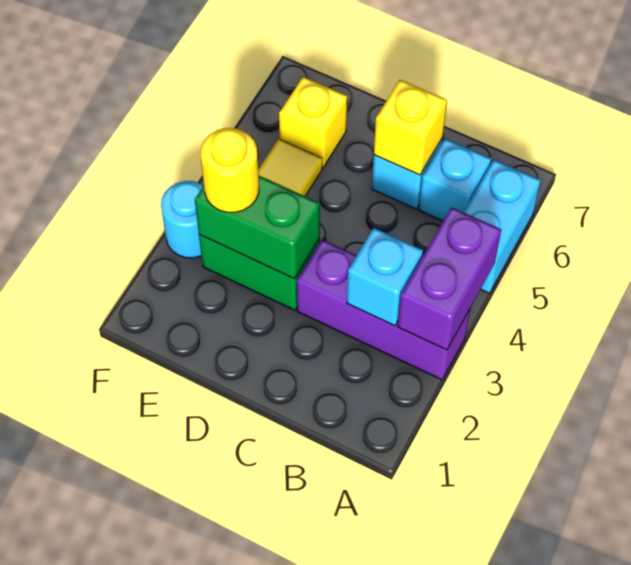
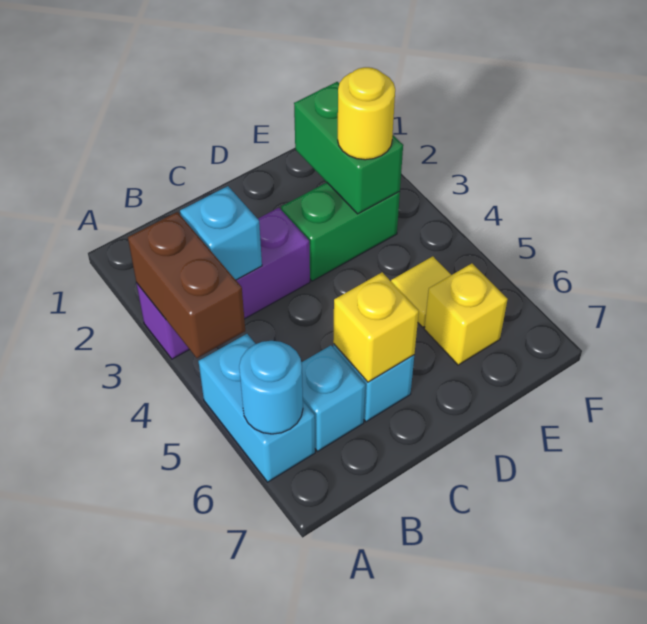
purple brick A3:A4 level 2 -> brown brick A3:A4 level 2
green brick D3:E3 level 2 -> green brick E2:E3 level 2
cyan round brick F3 level 1 -> cyan round brick A6 level 2

